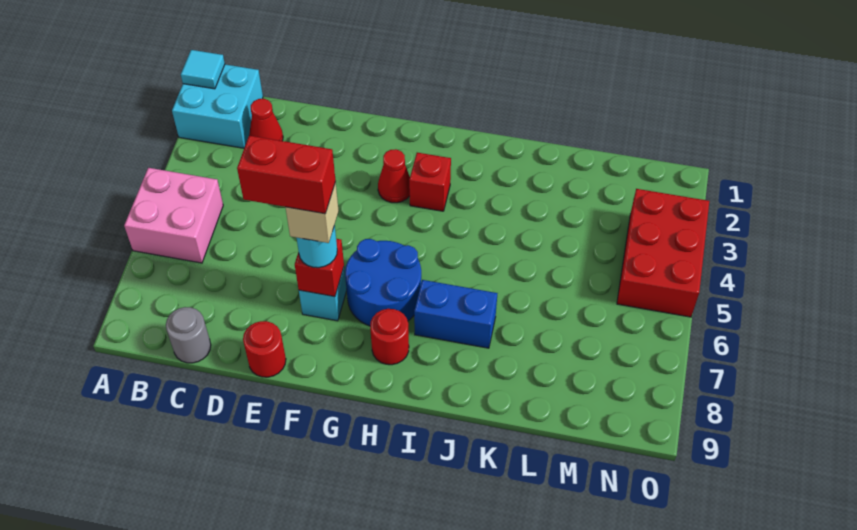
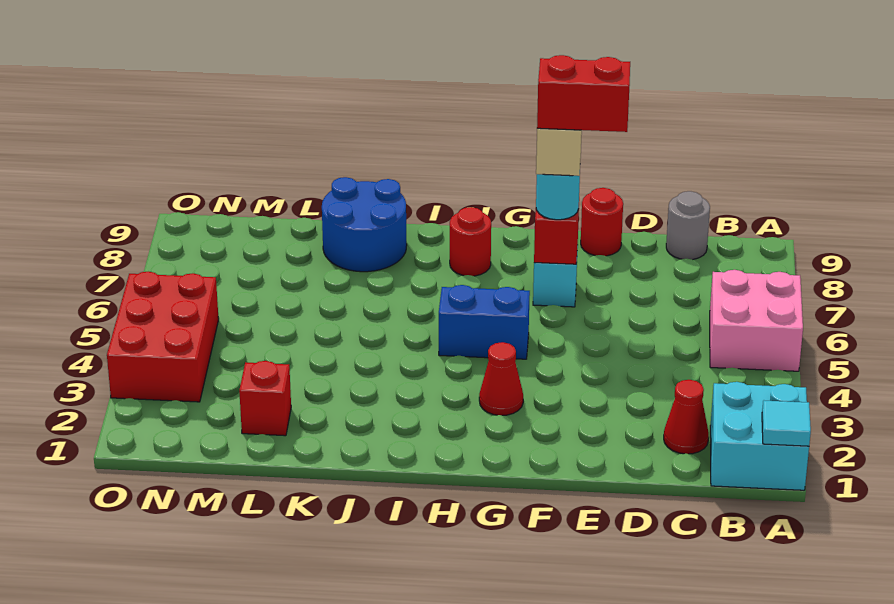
blue round brick G6:H7 level 1 -> blue round brick J8:K9 level 1
red brick H3 level 1 -> red brick L2 level 1
blue brick I7:J7 level 1 -> blue brick G5:H5 level 1

